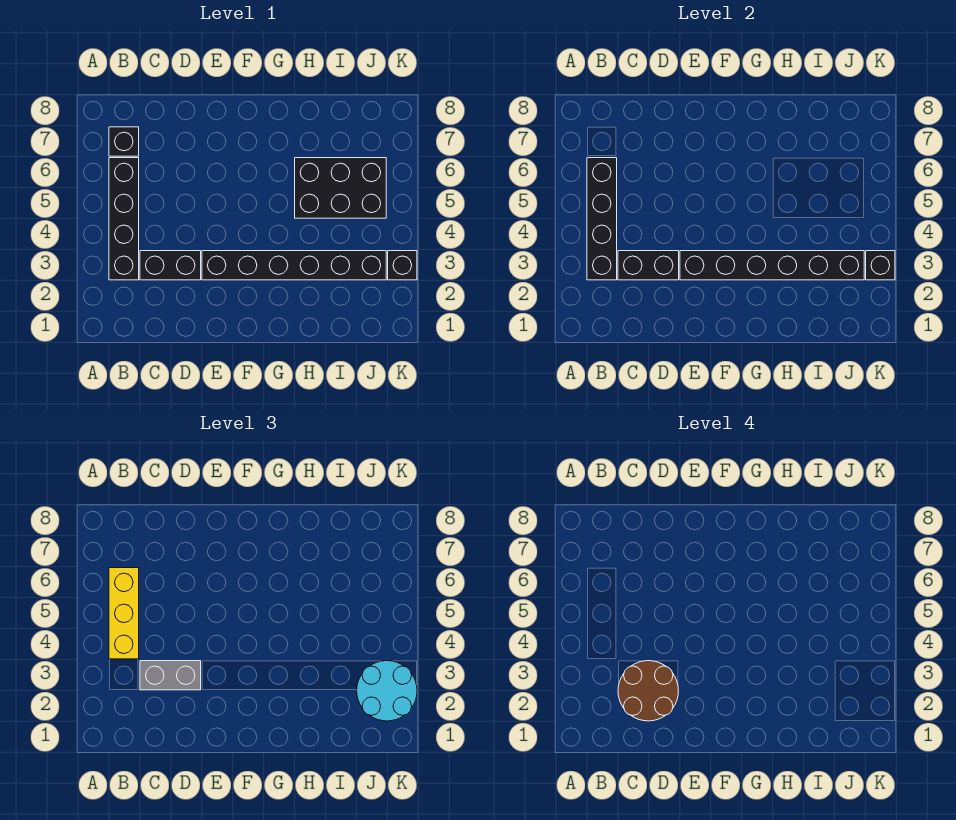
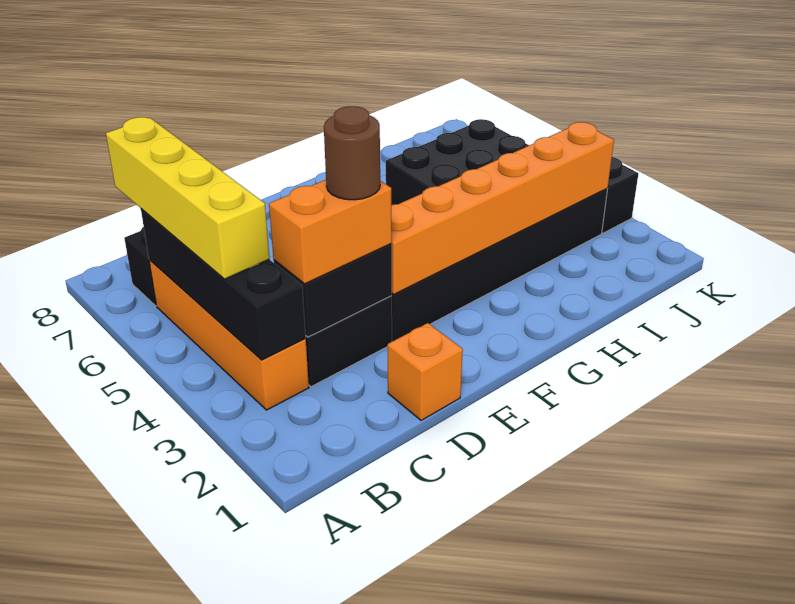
black brick B3:B6 level 1 -> orange brick B3:B6 level 1
yellow brick B4:B6 level 3 -> yellow brick B4:B7 level 3
brown round brick C2:D3 level 4 -> brown round brick D3 level 4
grey brick C3:D3 level 3 -> orange brick C3:D3 level 3
none -> orange brick D1 level 1
black brick E3:J3 level 2 -> orange brick E3:J3 level 2
cyan round brick J2:K3 level 3 -> none
black brick K3 level 2 -> none

